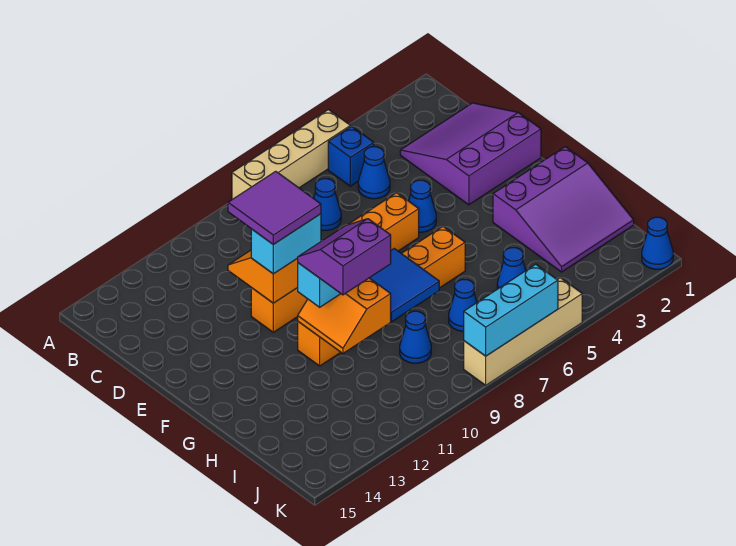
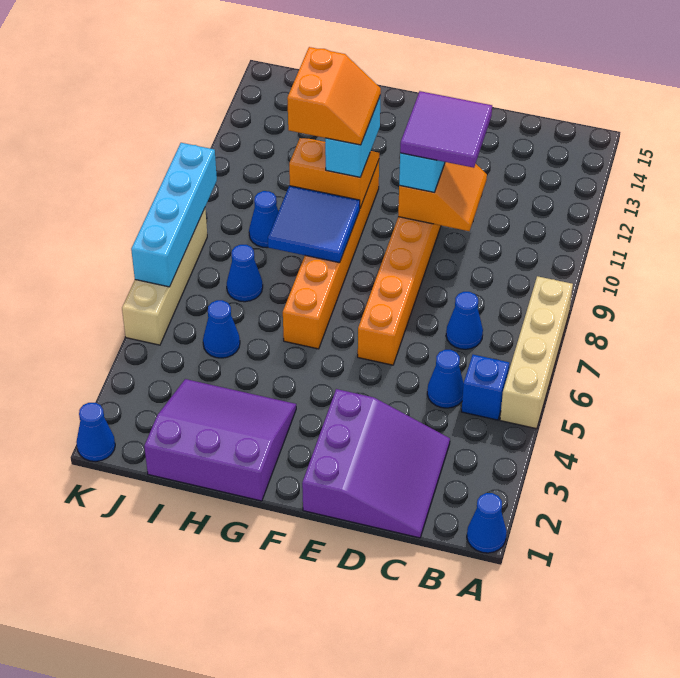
blue cone E5 level 1 -> blue cone A1 level 1
purple slope G1:I3 level 1 top G -> purple slope G1:I3 level 1 top 1
purple slope G10:H11 level 4 top H -> orange slope G10:H11 level 4 top H
cyan brick K6:K8 level 2 -> cyan brick K6:K9 level 2

